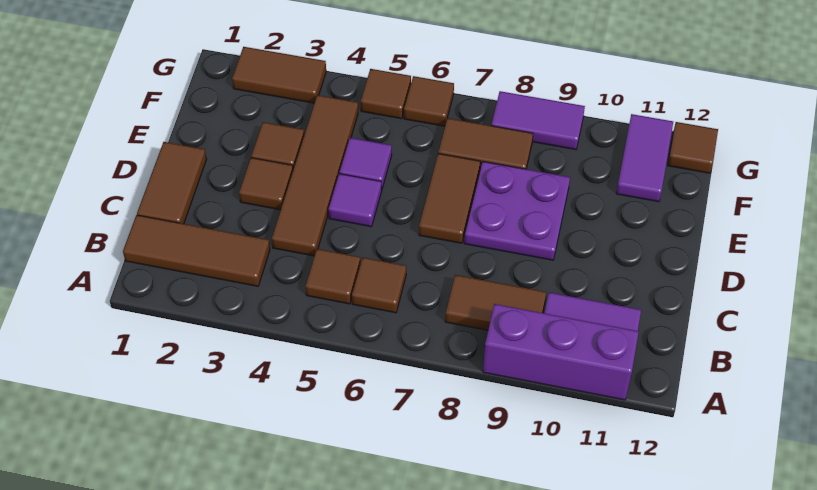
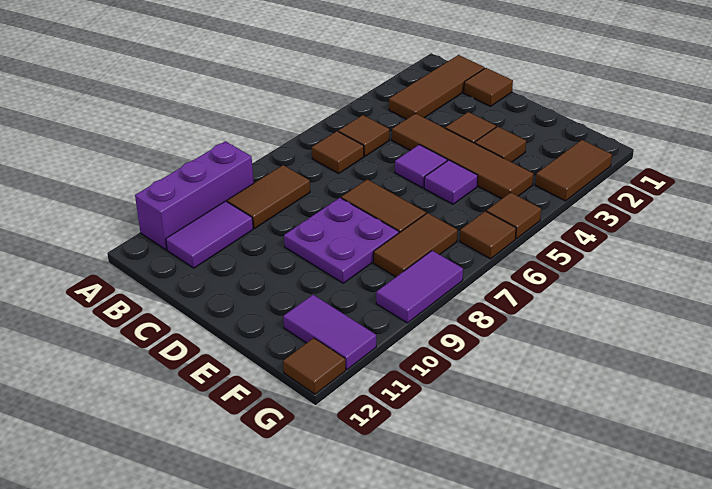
brown tile C1:D1 level 1 -> brown tile C1 level 1

